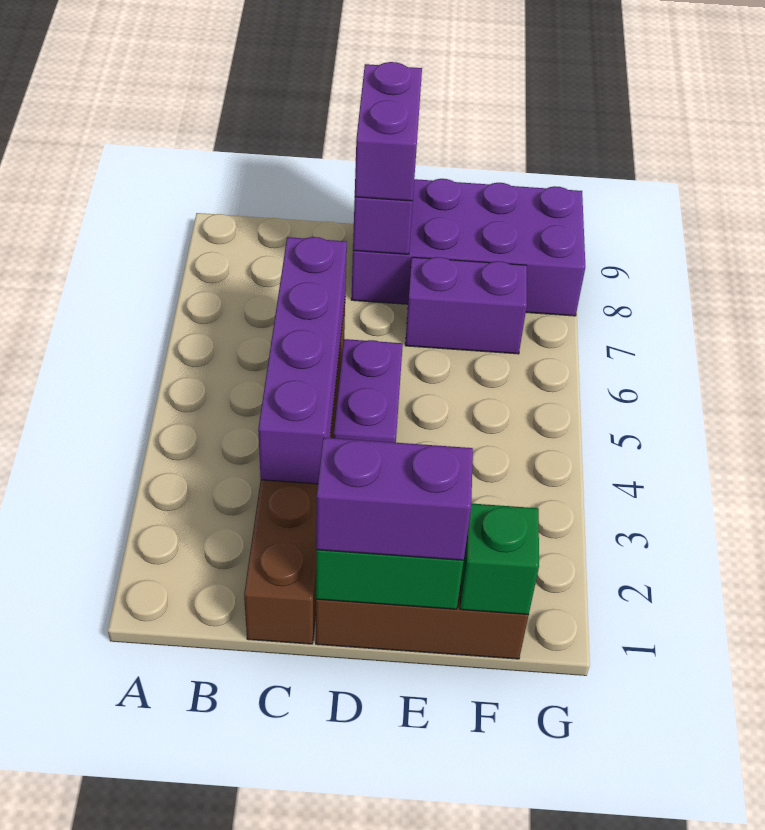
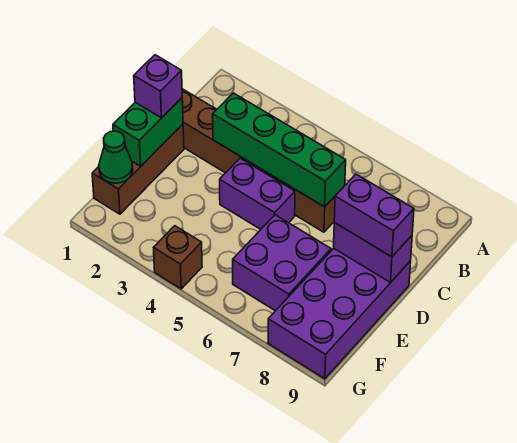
purple brick C3:C6 level 2 -> green brick C3:C6 level 2
purple brick D1:E1 level 3 -> purple brick D1 level 3
purple brick E7:F7 level 1 -> purple brick E6:F7 level 1
green brick F1 level 2 -> green cone F1 level 2
none -> brown brick G4 level 1

